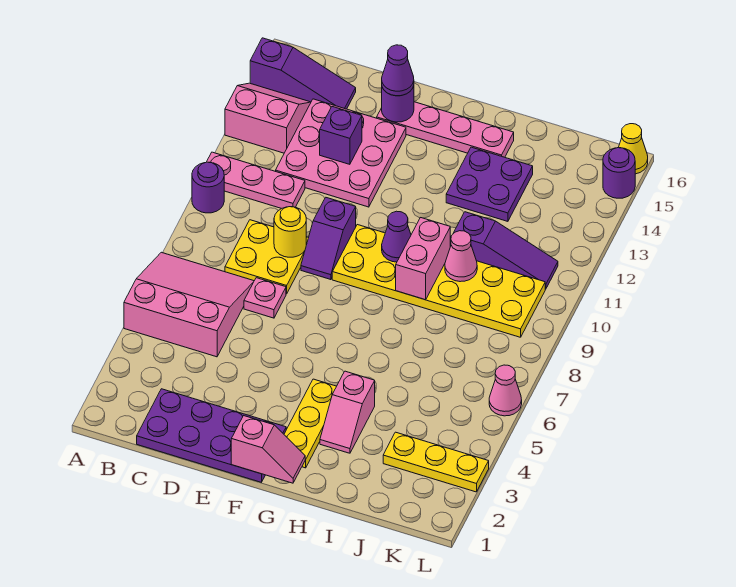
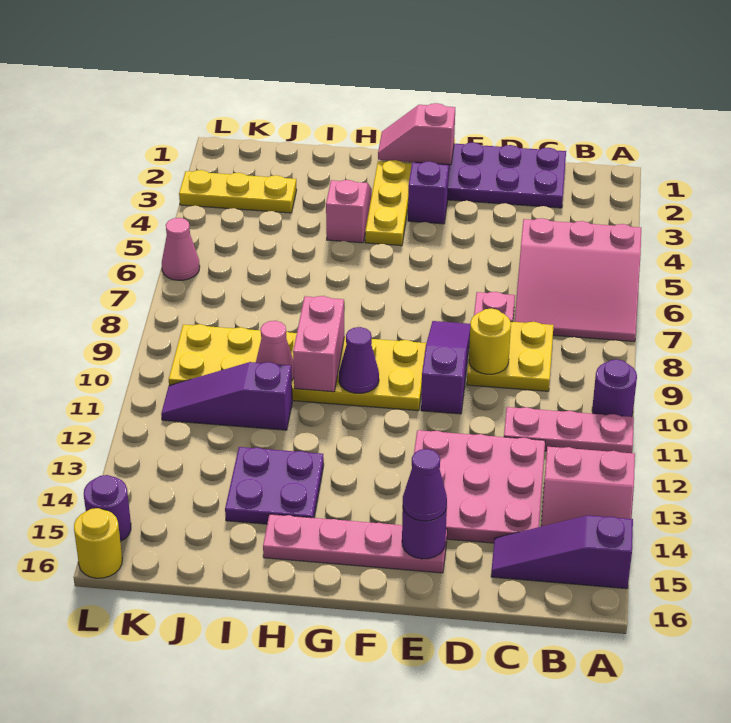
purple brick D13 level 2 -> purple brick F3 level 1
purple slope E9:E10 level 1 top 10 -> purple slope E8:E10 level 1 top 10
yellow cone L16 level 1 -> yellow round brick L16 level 1

